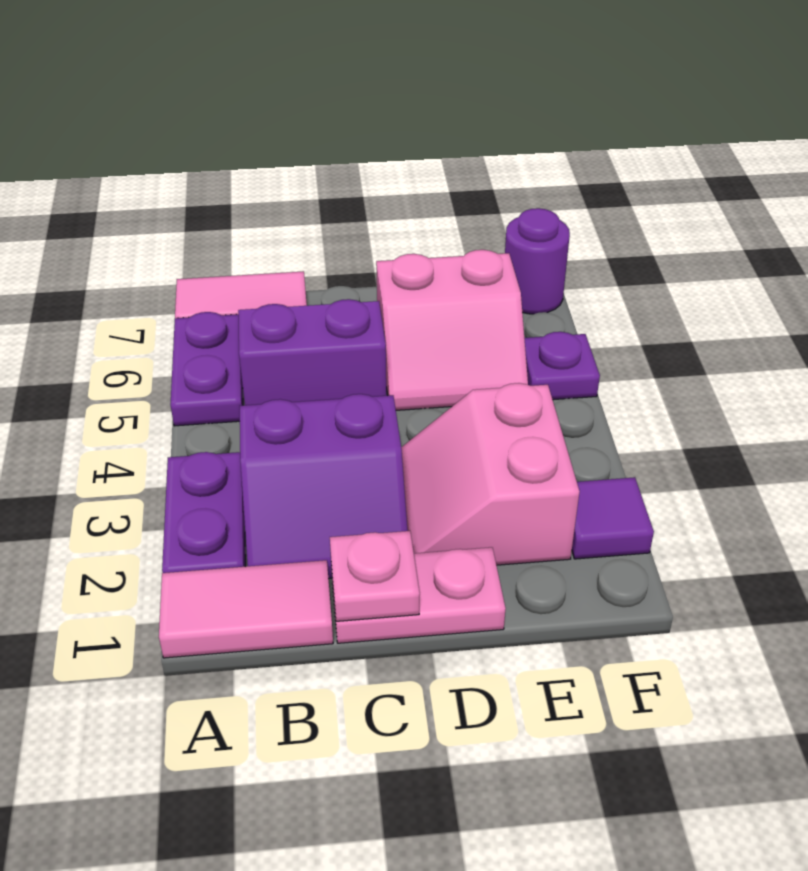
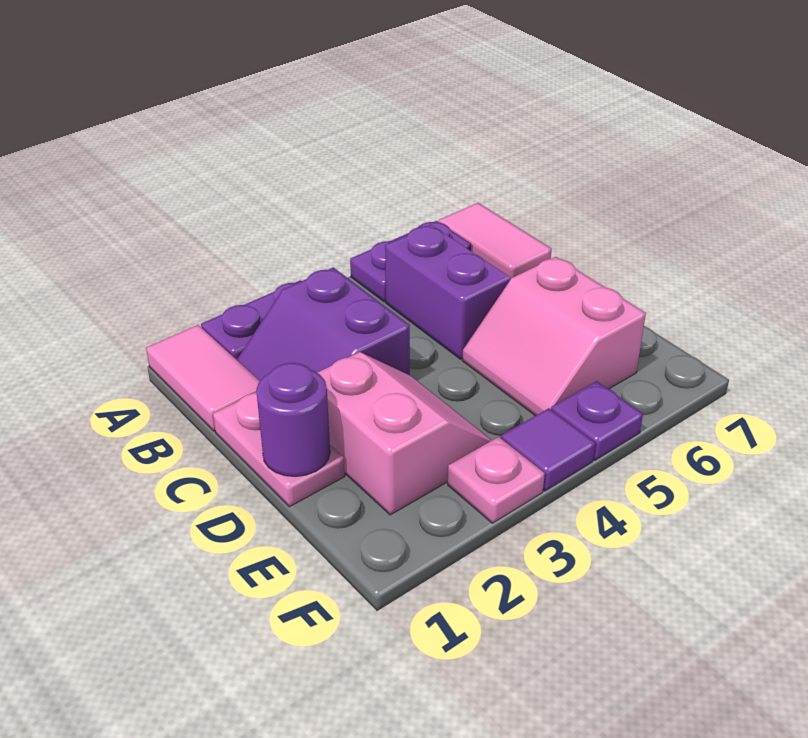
pink plate C1 level 2 -> pink plate F3 level 1
pink slope D2:E3 level 1 top E -> pink slope D2:E3 level 1 top 2
purple tile F2 level 1 -> purple tile F4 level 1
purple round brick F7 level 1 -> purple round brick D1 level 2

